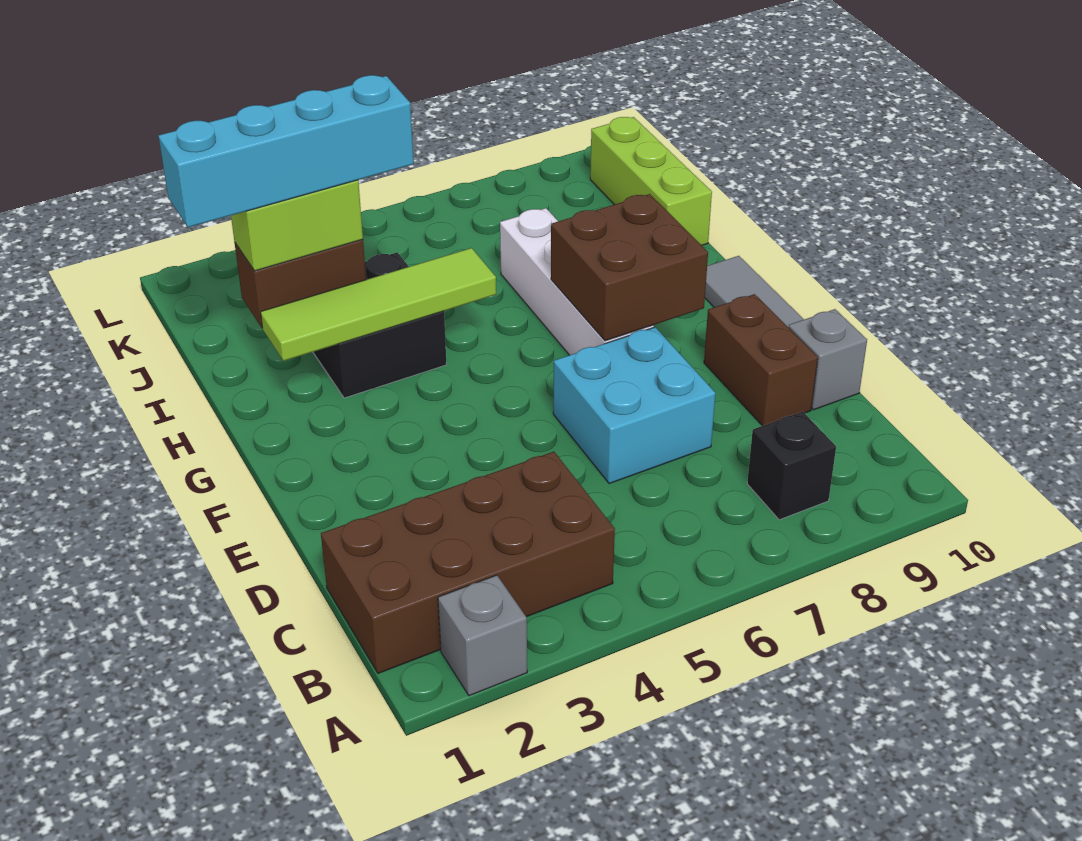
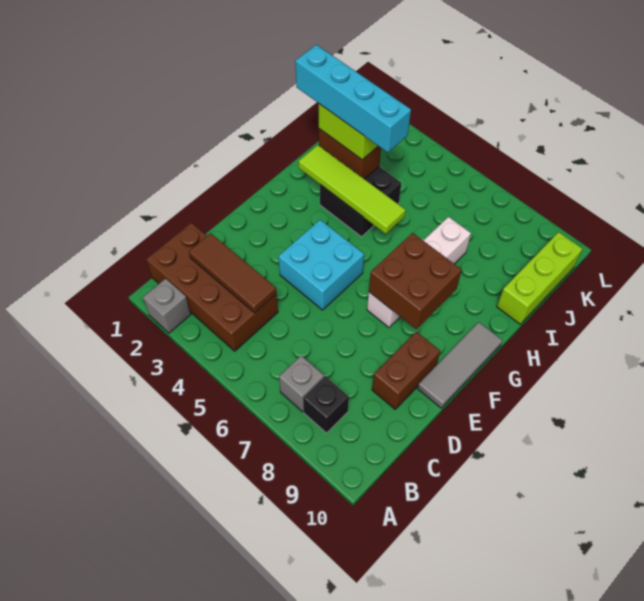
none -> brown tile C2:C4 level 2
cyan brick D6:E7 level 1 -> cyan brick E4:F5 level 1
grey brick D10 level 1 -> grey brick B7 level 1

